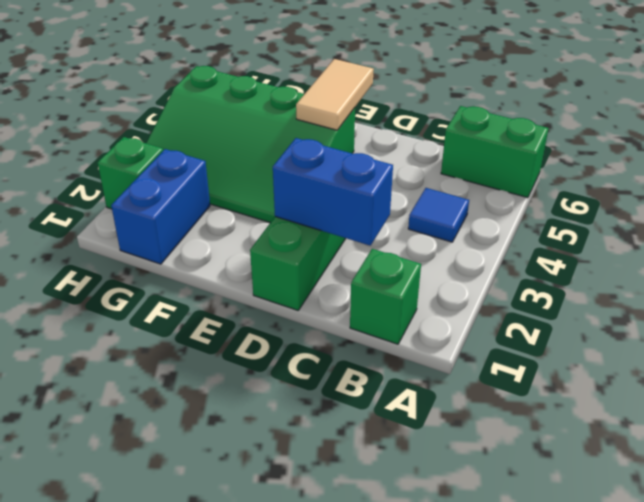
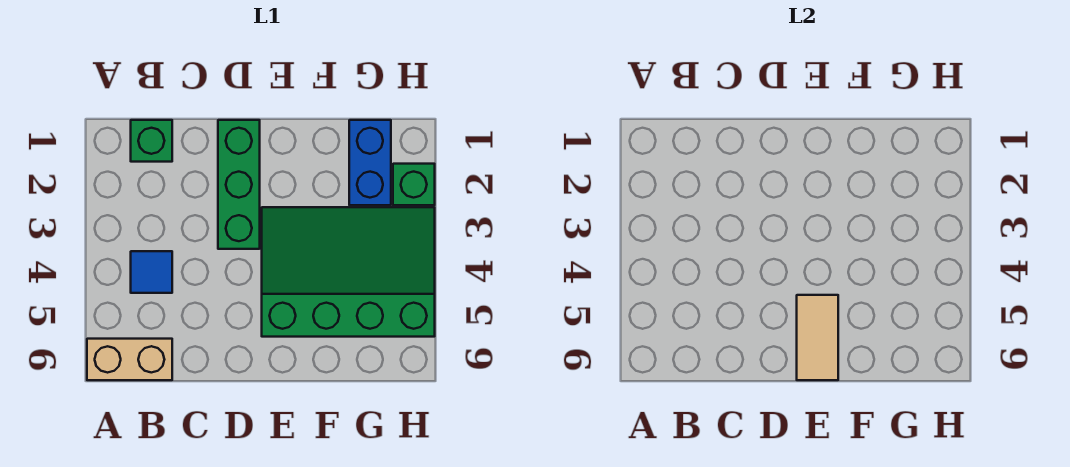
green brick A6:B6 level 1 -> tan brick A6:B6 level 1
blue brick C2:D2 level 2 -> none

